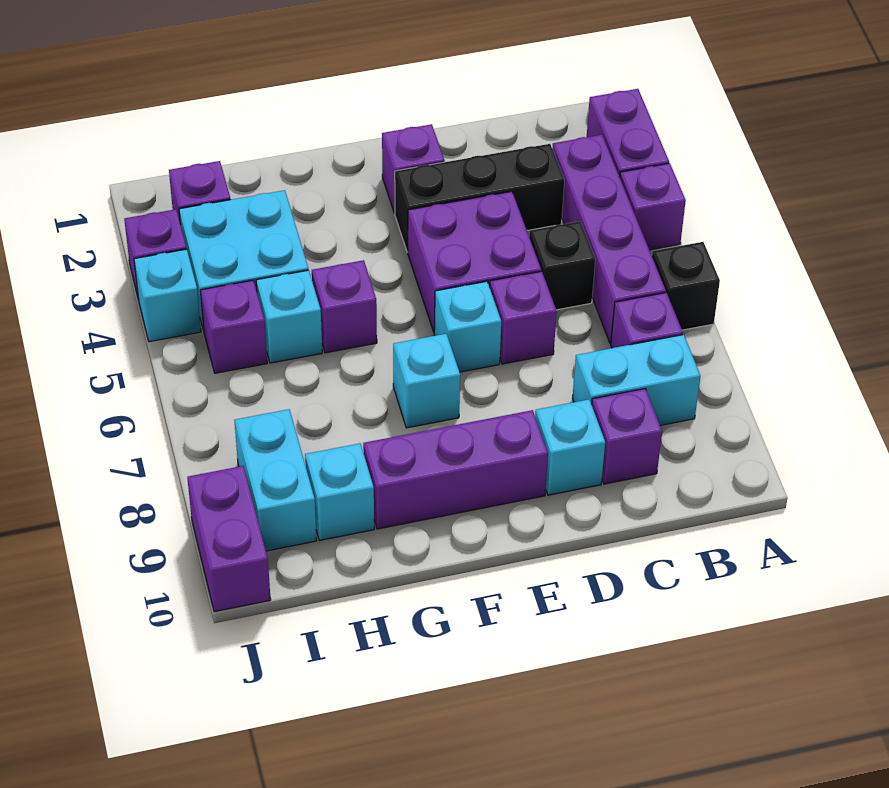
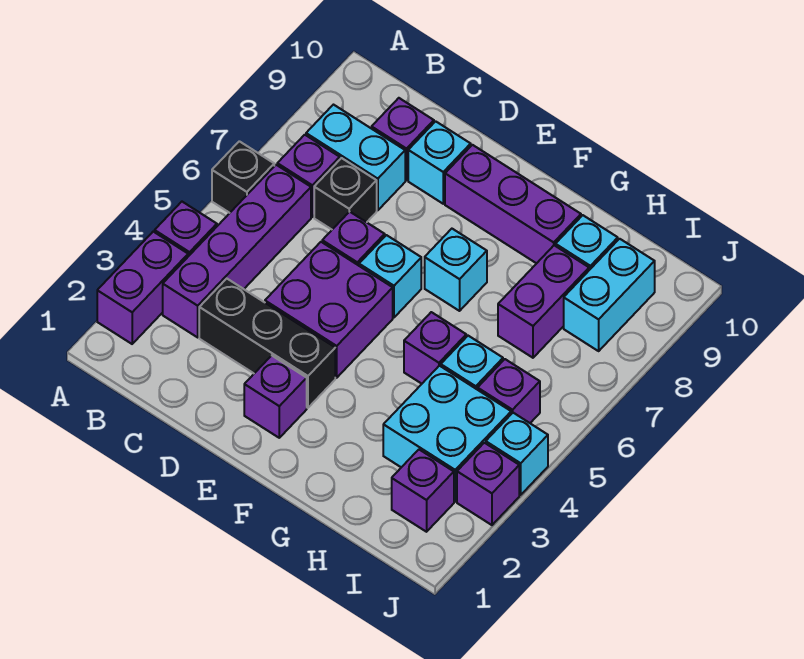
black brick C5 level 1 -> black brick C7 level 1
purple brick J9:J10 level 1 -> purple brick H7:H8 level 1

